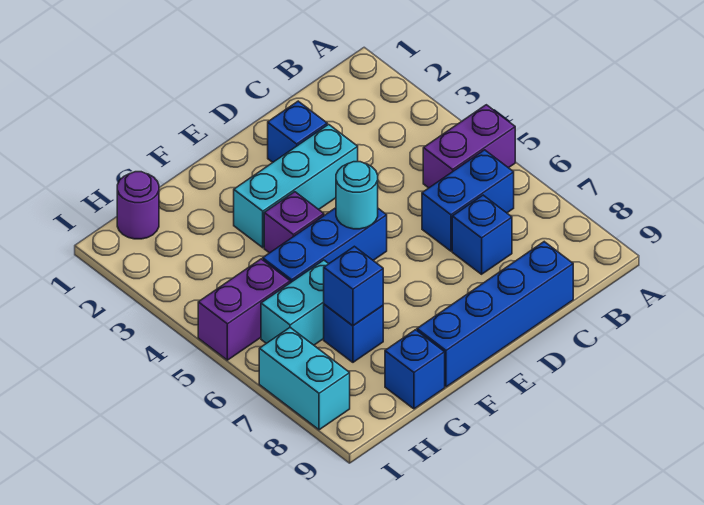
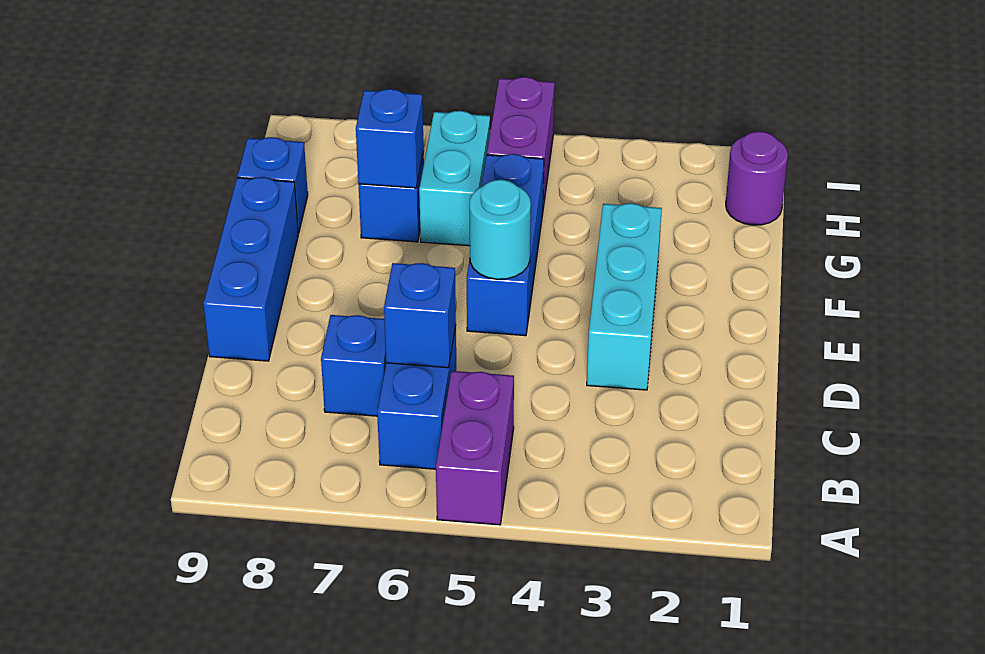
blue brick C9:F9 level 1 -> blue brick D9:F9 level 1
blue brick D2 level 1 -> blue brick C6 level 2
purple brick F4 level 1 -> none
cyan brick I7:I8 level 1 -> none

